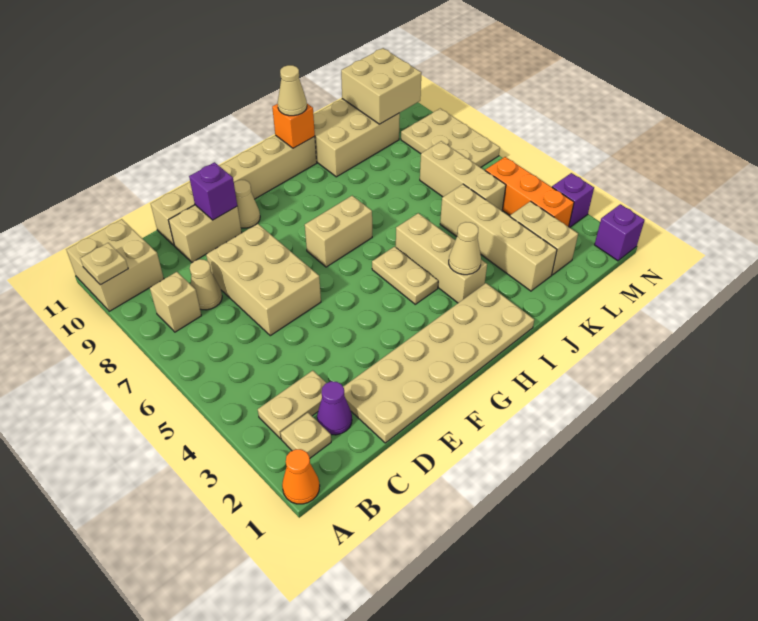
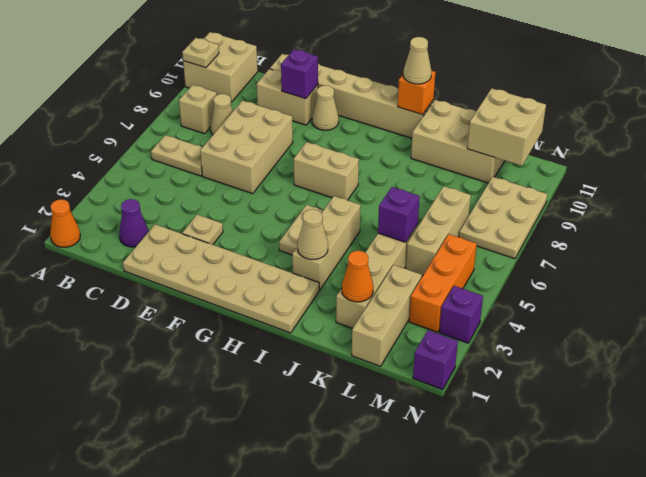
tan plate B2 level 1 -> tan plate E3 level 1
tan plate B3:C3 level 1 -> tan plate B6:C6 level 1
none -> orange cone K2 level 2
none -> purple brick K5 level 2
tan brick L2:L3 level 1 -> tan brick L1:L3 level 1

